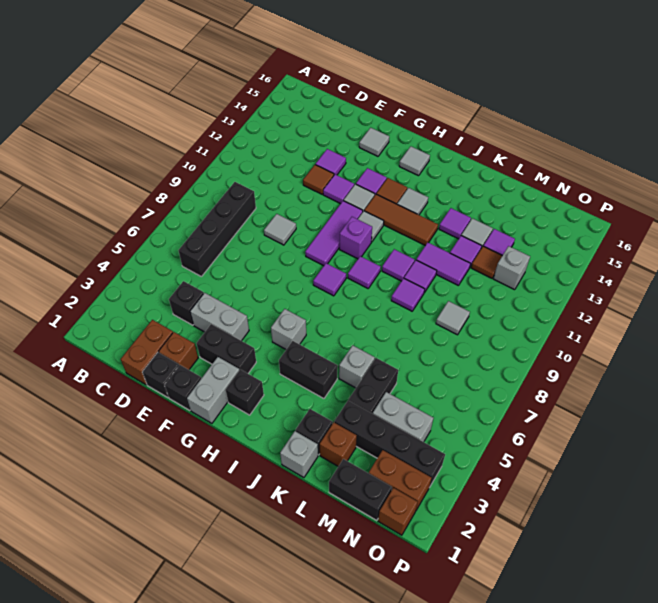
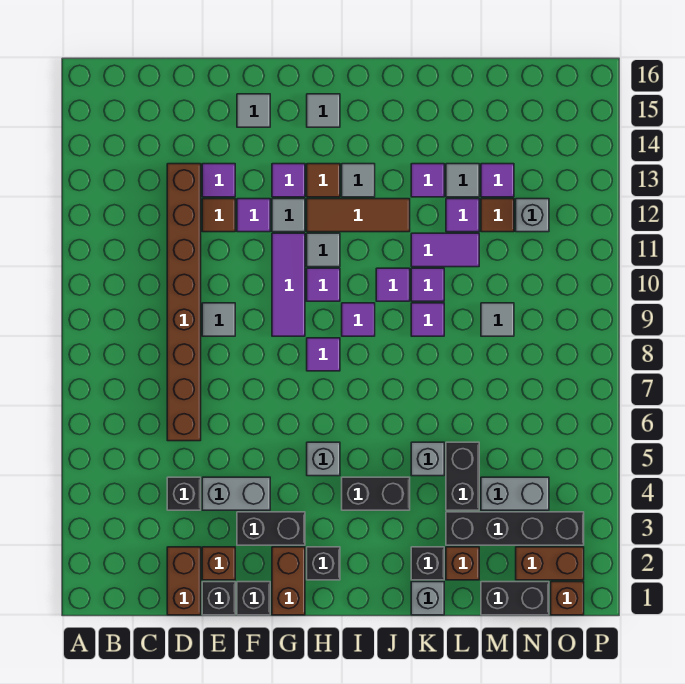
black brick C6:C9 level 1 -> none
none -> brown brick D6:D13 level 1
grey brick G1:G2 level 1 -> brown brick G1:G2 level 1
purple brick H10 level 1 -> purple tile H10 level 1

